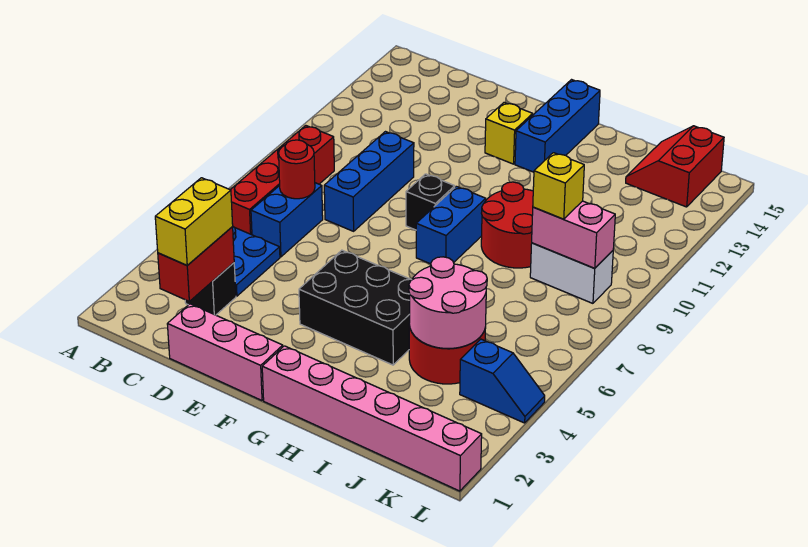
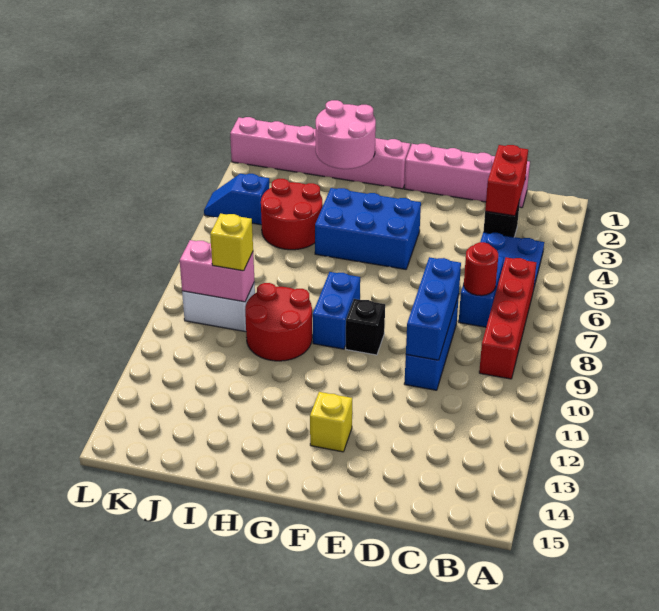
yellow brick C2:C3 level 3 -> none
pink brick D1:F1 level 1 -> pink brick C1:F1 level 1
black brick F4:H5 level 1 -> blue brick F4:H5 level 1
blue brick G13:G15 level 1 -> blue brick D8:D10 level 2
pink round brick I4:J5 level 2 -> pink round brick H1:I2 level 2
red slope J14:K15 level 1 top K -> none

